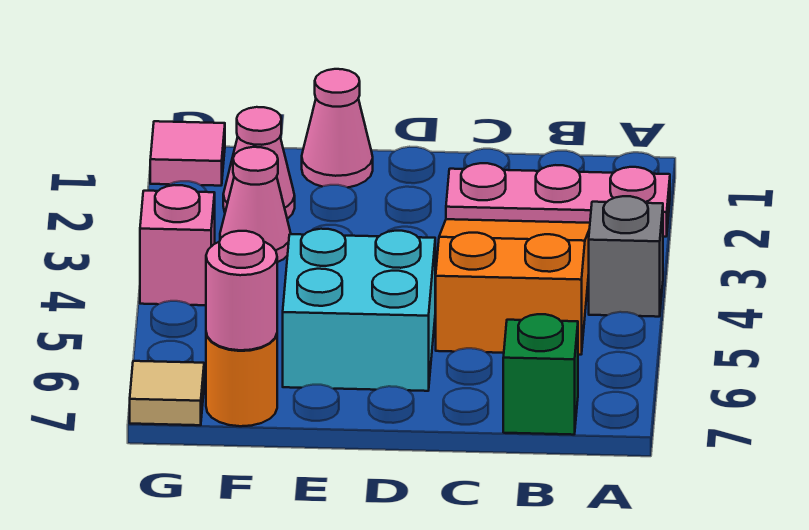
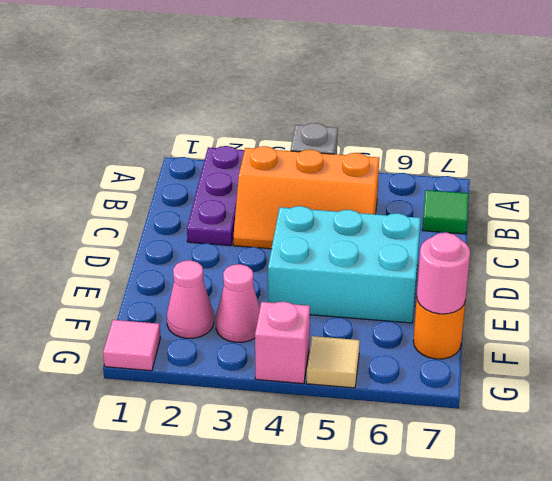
pink plate A2:C2 level 1 -> purple plate A2:C2 level 1
orange slope B3:C5 level 1 top 5 -> orange slope B3:C5 level 1 top B
green brick B7 level 1 -> green tile B7 level 1
cyan brick D5:E6 level 1 -> cyan brick D4:E6 level 1
pink cone E1 level 1 -> none
tan tile G7 level 1 -> tan tile G5 level 1

